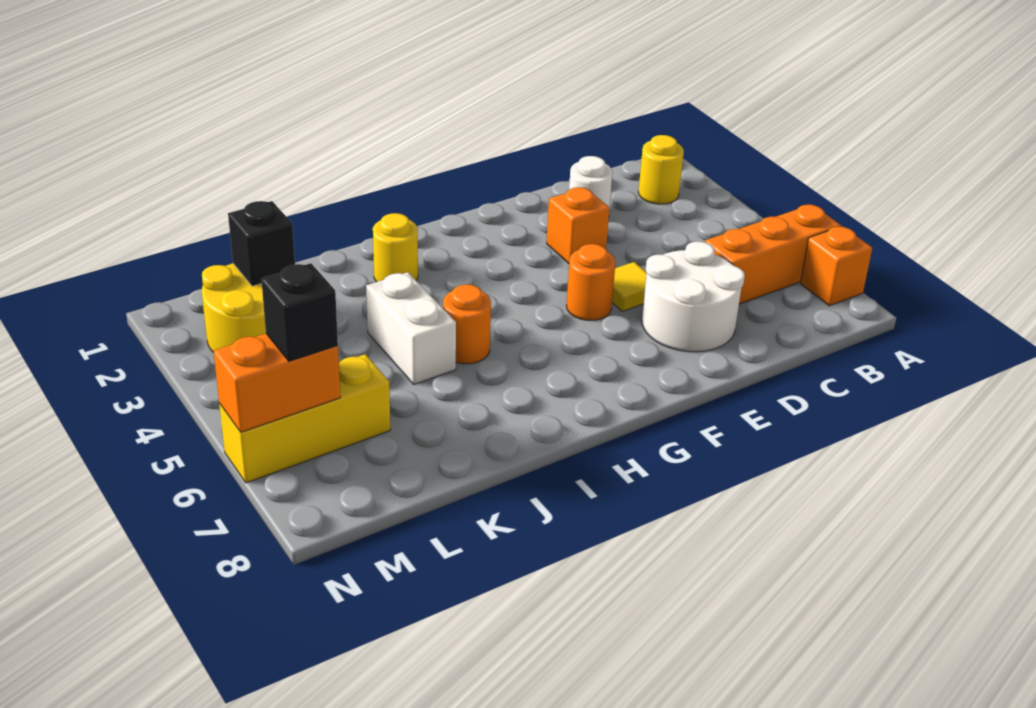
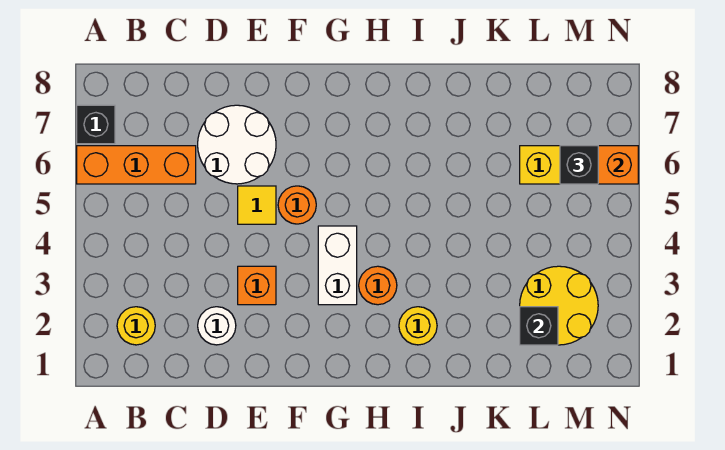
orange brick A7 level 1 -> black brick A7 level 1
orange round brick I5 level 1 -> orange round brick H3 level 1
white brick J4:J5 level 1 -> white brick G3:G4 level 1

